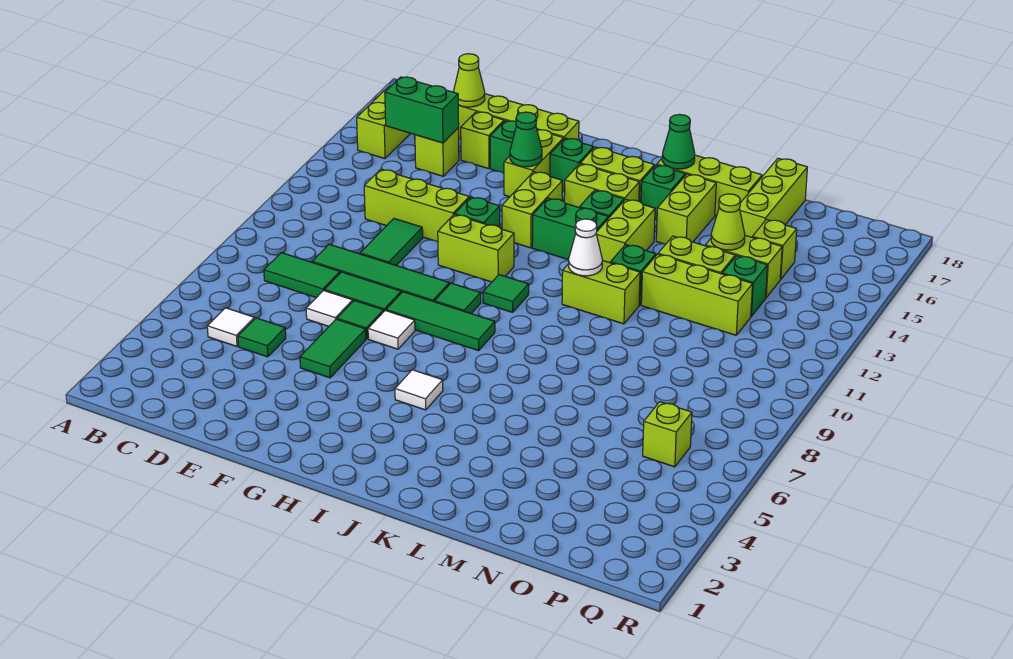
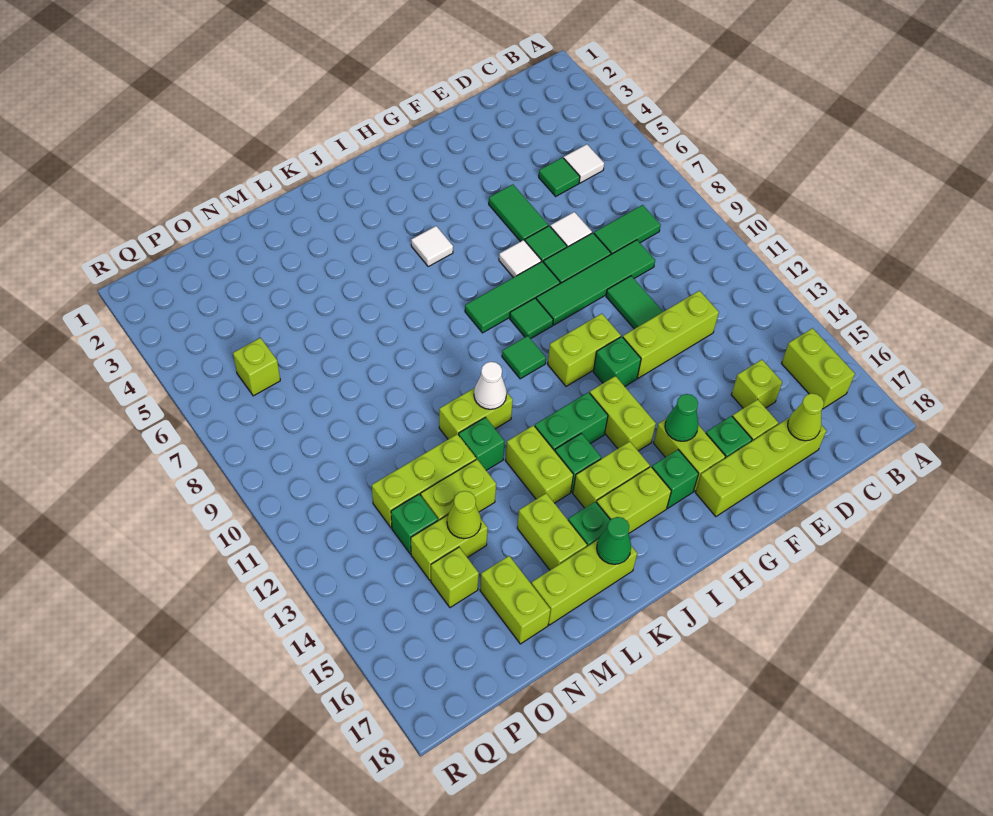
green brick C15:D15 level 2 -> none
lime brick N16:N18 level 1 -> lime brick N16:N17 level 1

